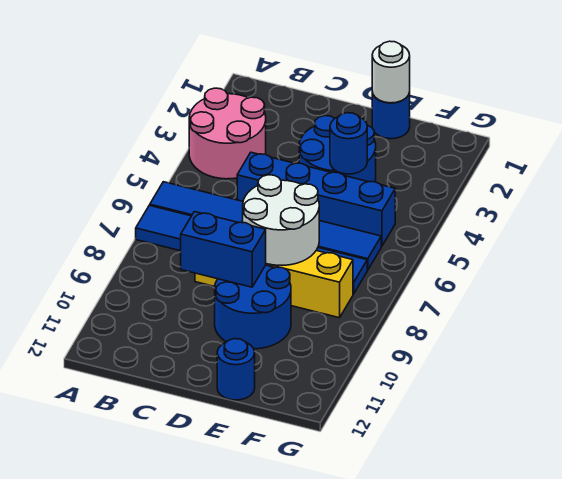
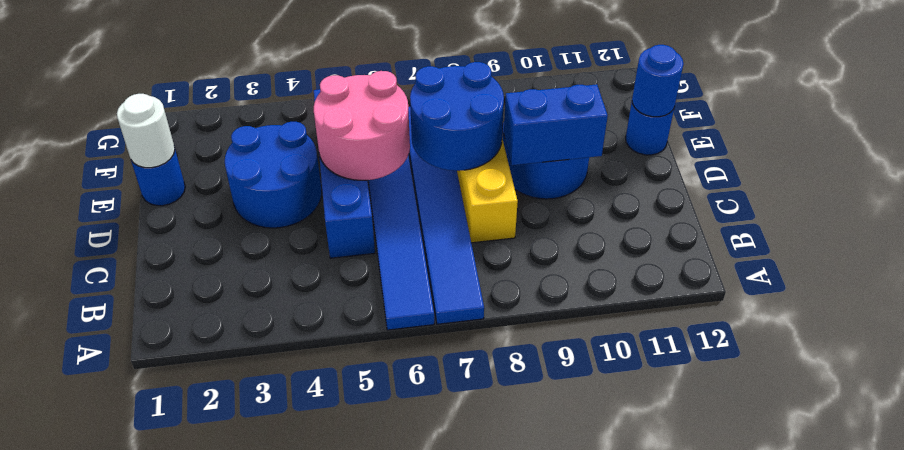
pink round brick A3:B4 level 1 -> pink round brick D5:E6 level 2
blue brick C9:D9 level 2 -> blue brick D9:D10 level 2
white round brick D7:E8 level 2 -> blue round brick D7:E8 level 2
blue round brick E4 level 2 -> blue round brick E12 level 2

